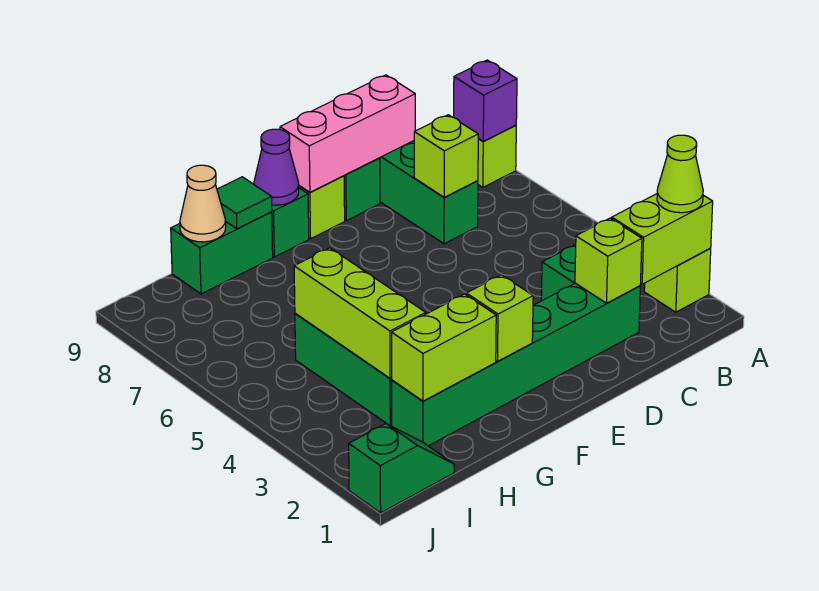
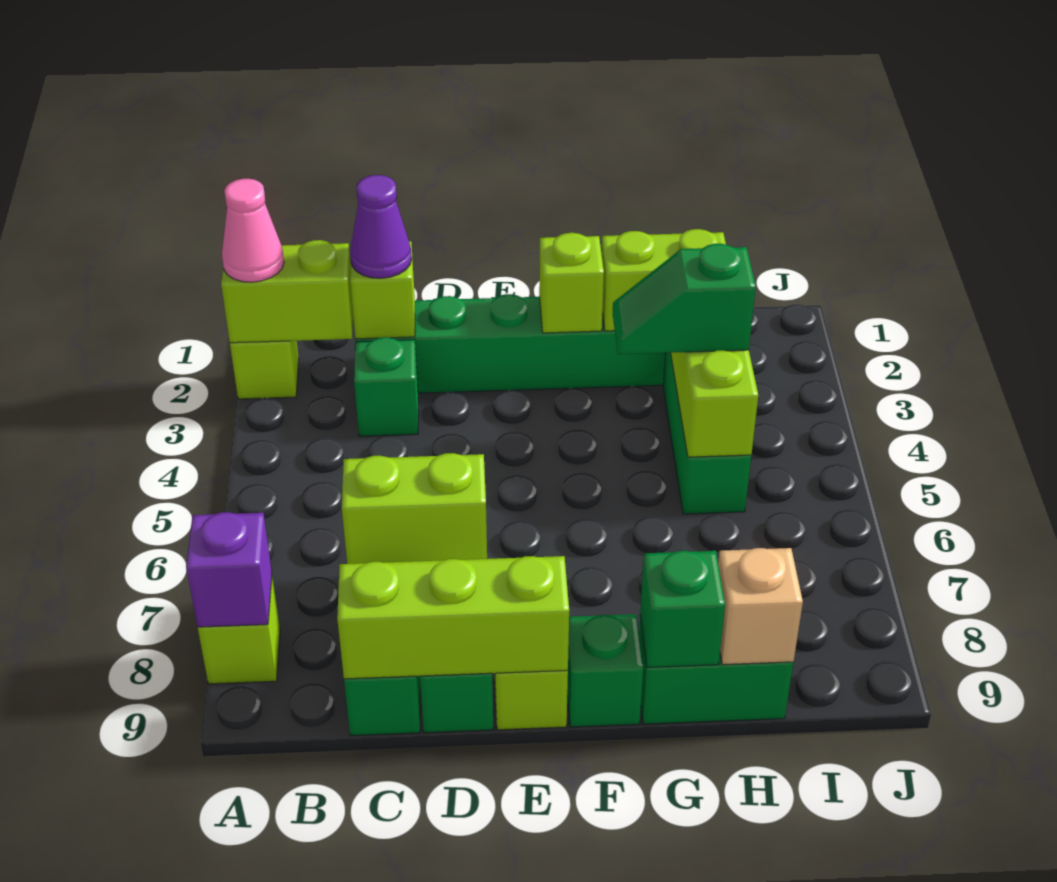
lime cone A2 level 3 -> pink cone A2 level 3
lime brick C7 level 2 -> lime brick C7:D7 level 2
pink brick C9:E9 level 2 -> lime brick C9:E9 level 2
purple cone F9 level 2 -> purple cone C2 level 3
green tile G9 level 2 -> green brick G9 level 2
tan cone H9 level 2 -> tan brick H9 level 2
green slope I1:J1 level 1 top J -> green slope G4:H4 level 3 top H

